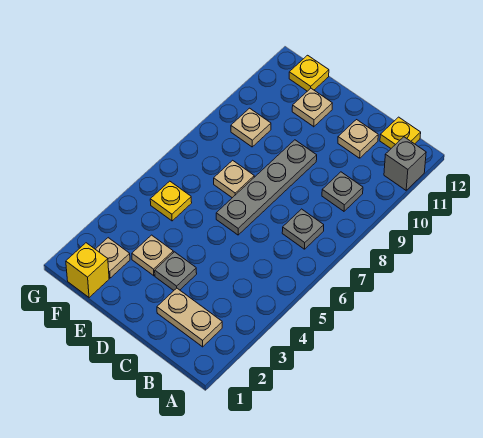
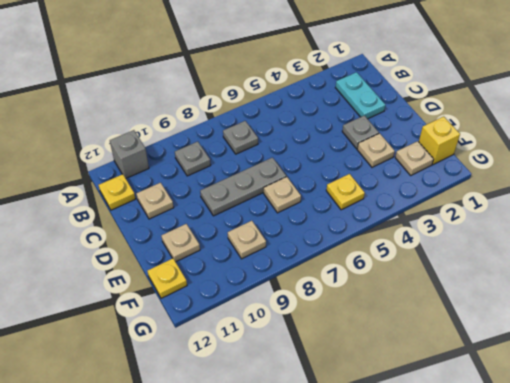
tan plate B2:C2 level 1 -> cyan plate B2:C2 level 1
grey plate D6:D9 level 1 -> grey plate D7:D9 level 1

